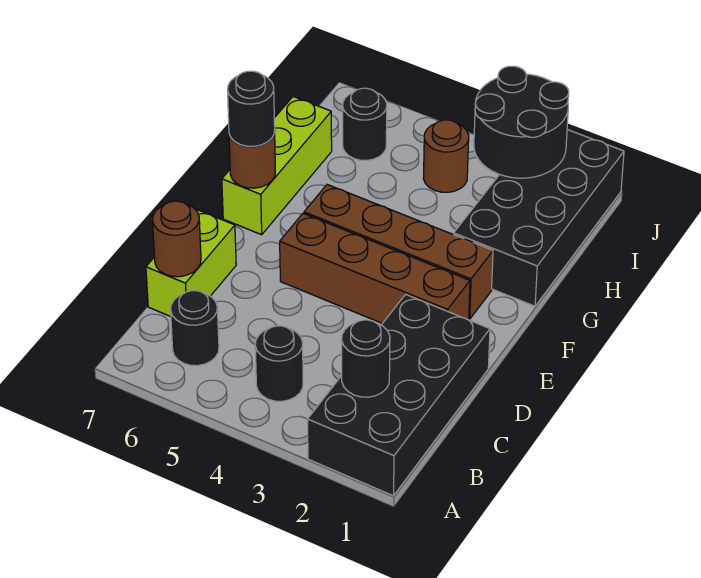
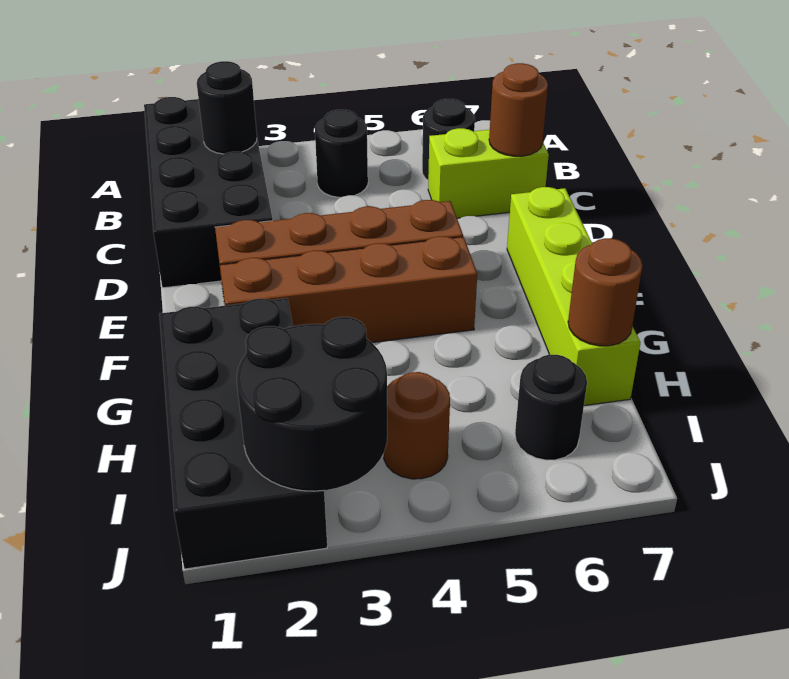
lime brick C7:D7 level 1 -> lime brick C6:C7 level 1
lime brick F7:H7 level 1 -> lime brick E7:H7 level 1
brown round brick F7 level 2 -> brown round brick H7 level 2
black round brick F7 level 3 -> none

